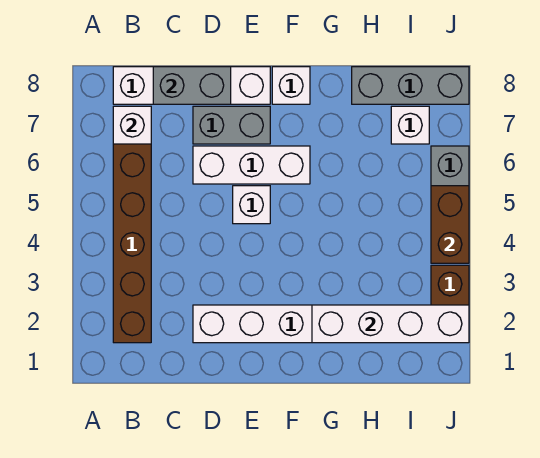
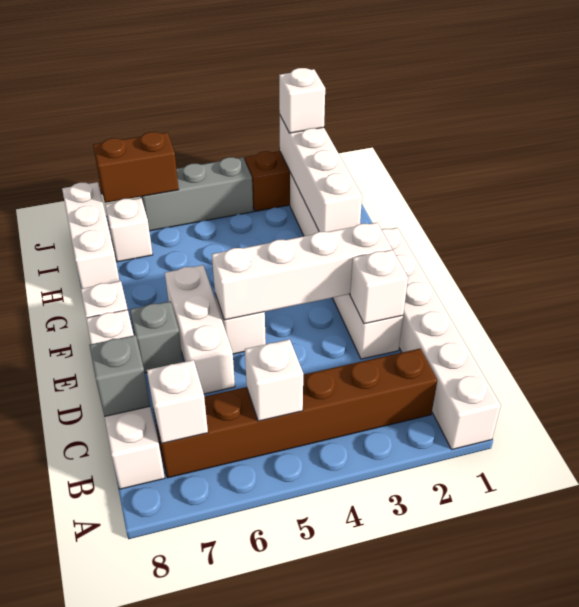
none -> white brick A1:F1 level 1
none -> white brick B5 level 2
grey brick C8:D8 level 2 -> grey brick C8 level 2
none -> white brick D2 level 2
grey brick D7:E7 level 1 -> grey brick E7 level 1
none -> white brick E2:E5 level 2
grey brick H8:J8 level 1 -> white brick H8:J8 level 1
none -> white brick J2 level 3
brown brick J4:J5 level 2 -> brown brick J6:J7 level 2

